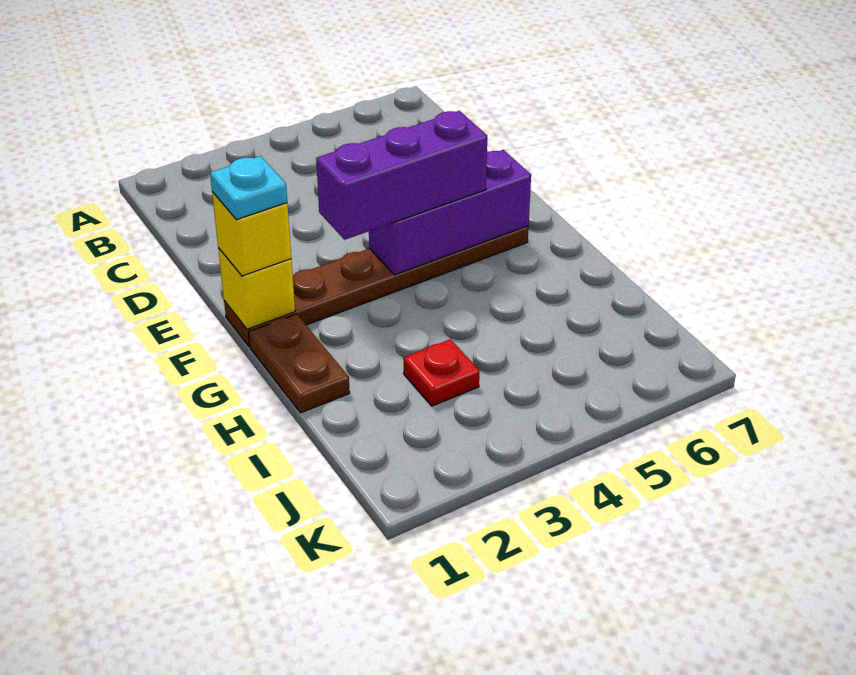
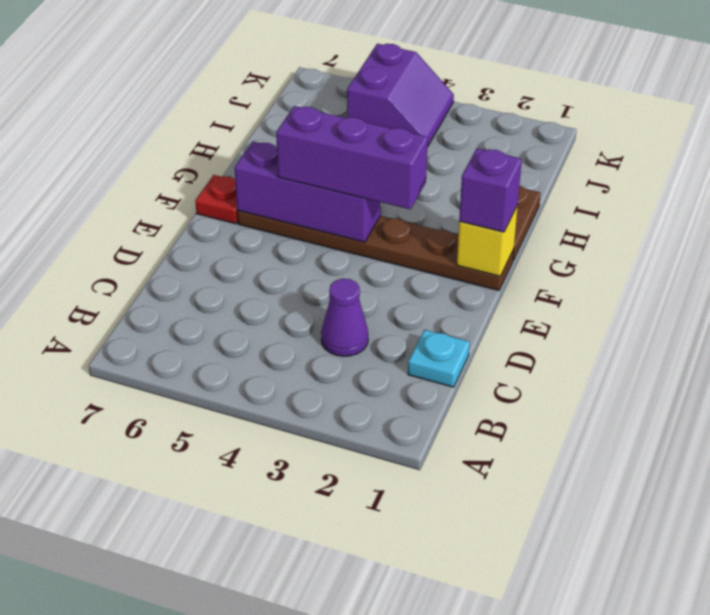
none -> purple cone C3 level 1
yellow brick F1 level 3 -> purple brick F1 level 3
cyan plate F1 level 4 -> cyan plate C1 level 1
red plate I3 level 1 -> red plate F7 level 1
none -> purple slope J4:K5 level 1 top 5

